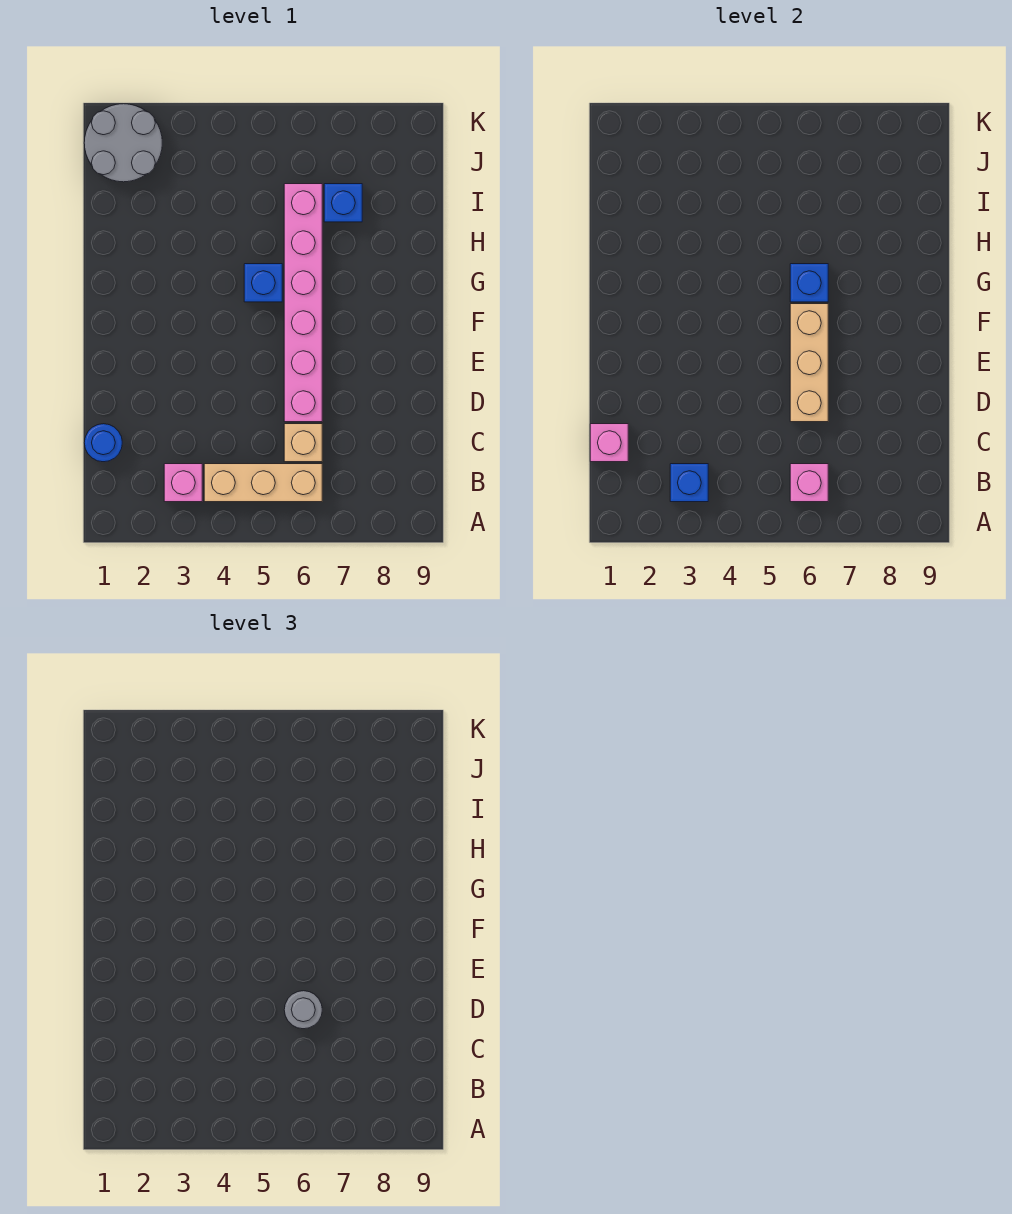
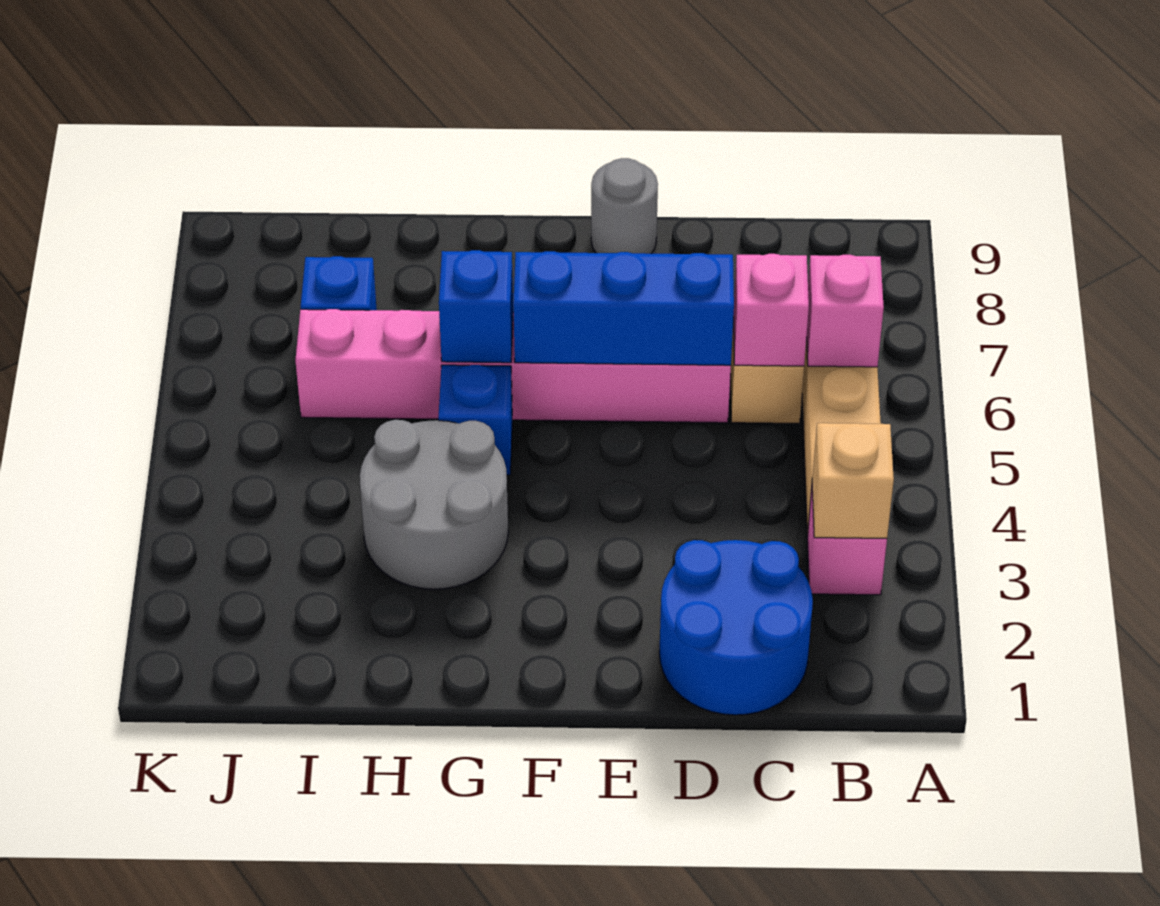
blue brick B3 level 2 -> tan brick B3 level 2
blue round brick C1 level 1 -> blue round brick C1:D2 level 1
pink brick C1 level 2 -> pink brick C6 level 2
tan brick D6:F6 level 2 -> blue brick D6:F6 level 2
grey round brick D6 level 3 -> grey round brick E9 level 1
grey round brick J1:K2 level 1 -> grey round brick G3:H4 level 1

